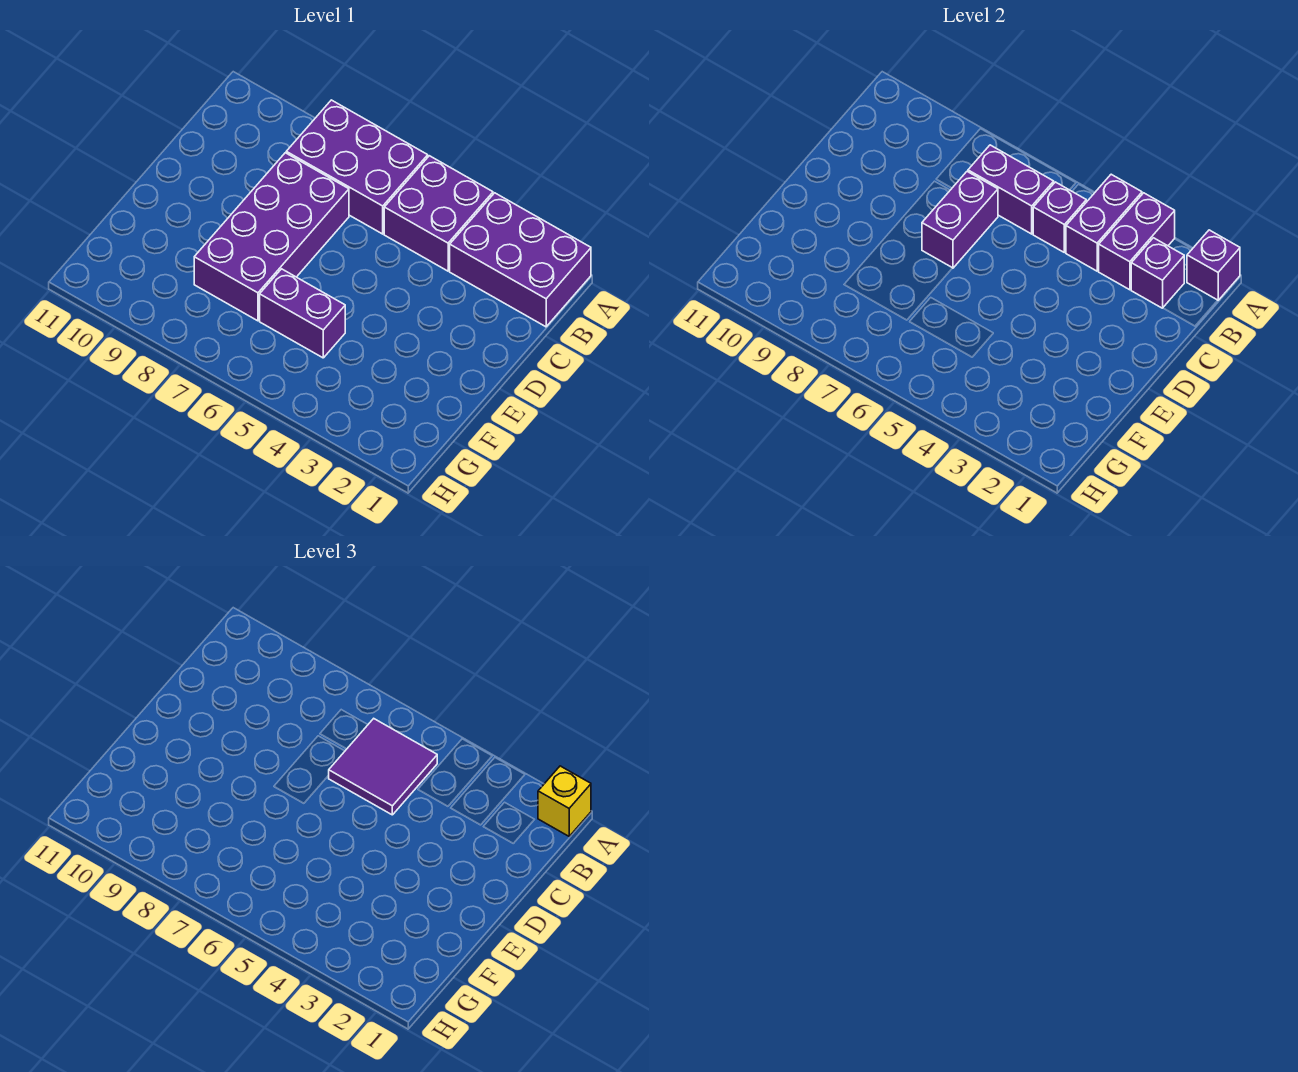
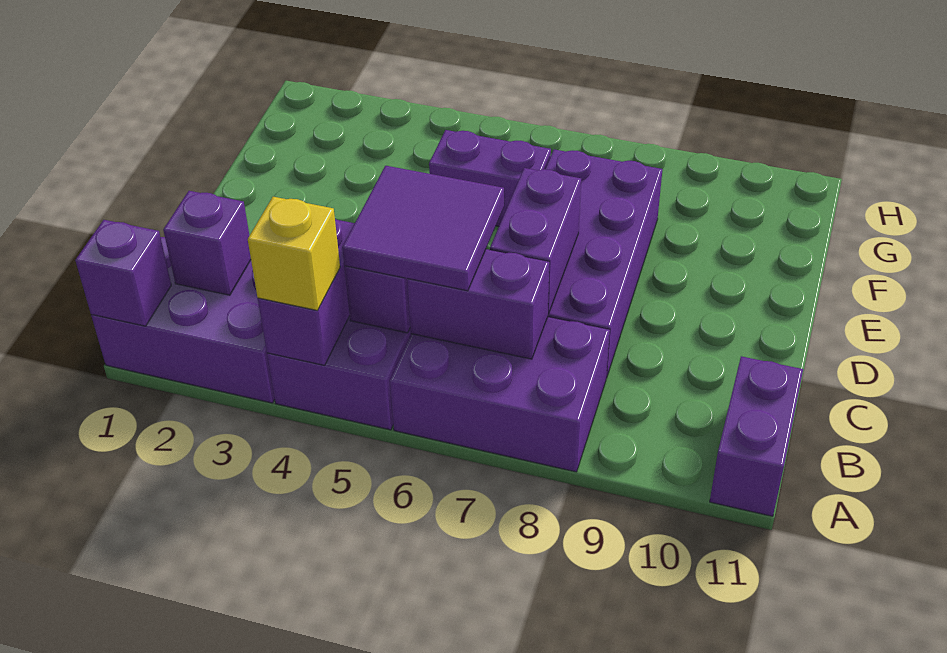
yellow brick A1 level 3 -> yellow brick A4 level 3
purple brick A3:B3 level 2 -> purple brick A11:B11 level 1

